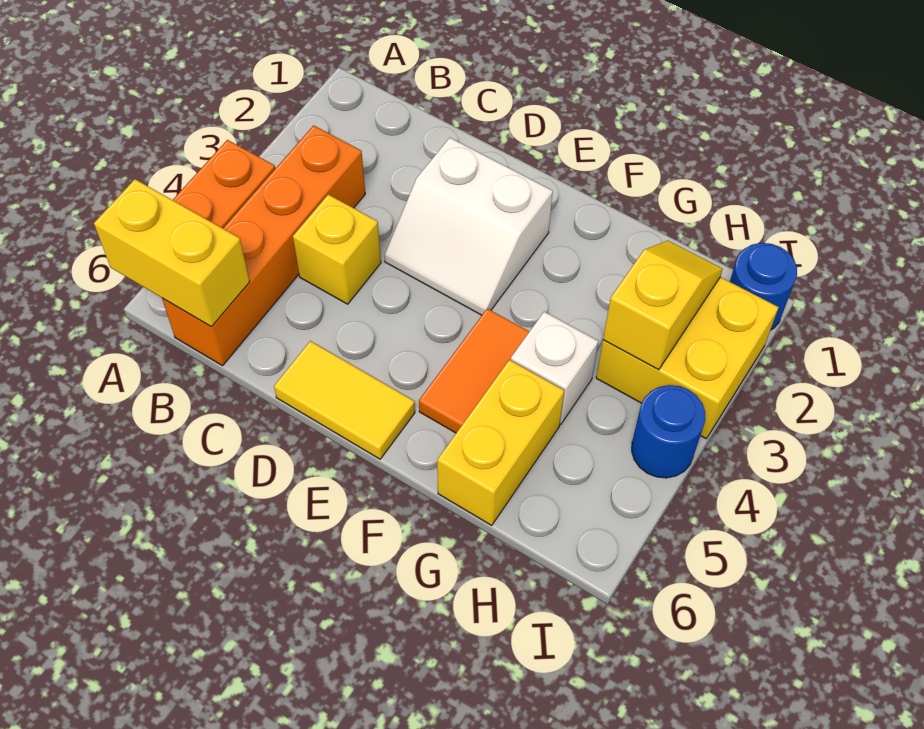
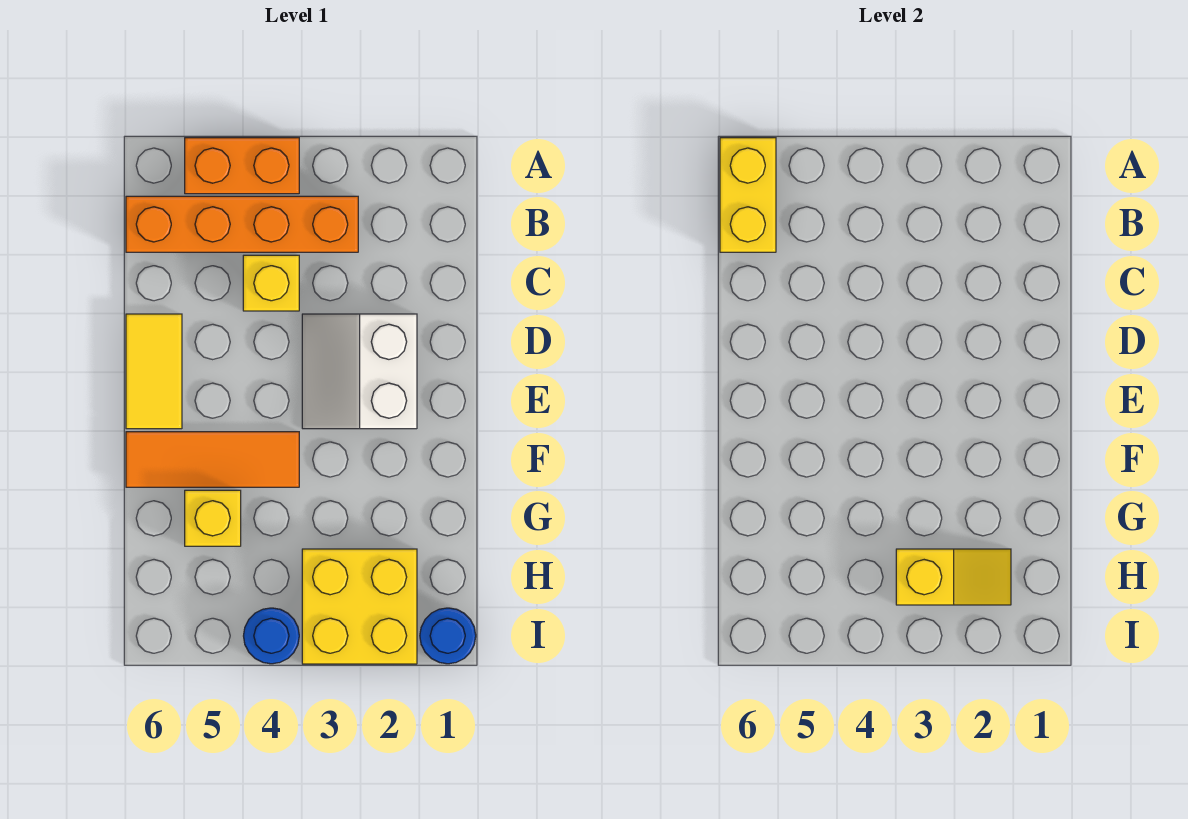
orange tile F4:F5 level 1 -> orange tile F4:F6 level 1
white brick G4 level 1 -> none
yellow brick G5:G6 level 1 -> yellow brick G5 level 1

